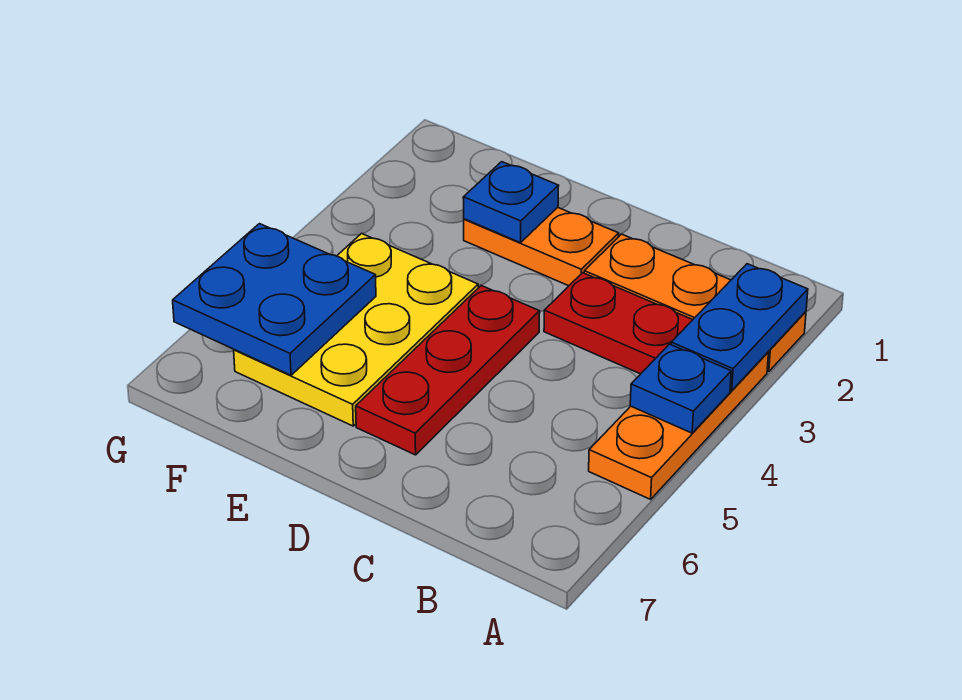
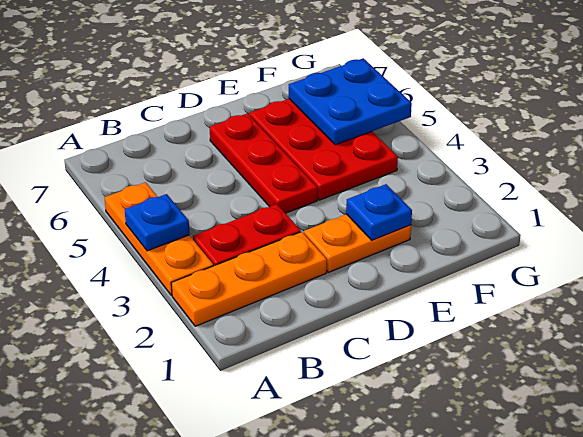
blue plate A2:A3 level 2 -> none
yellow plate E4:F6 level 1 -> red plate E4:F6 level 1

